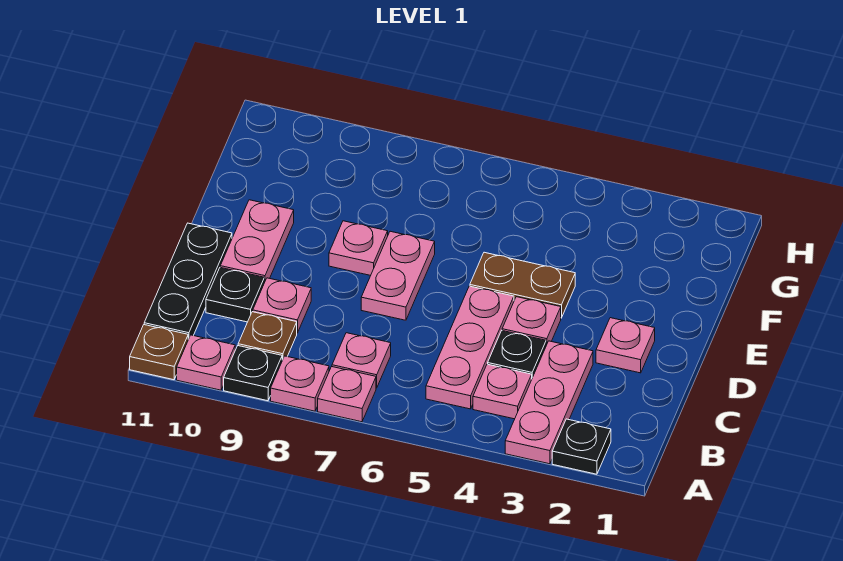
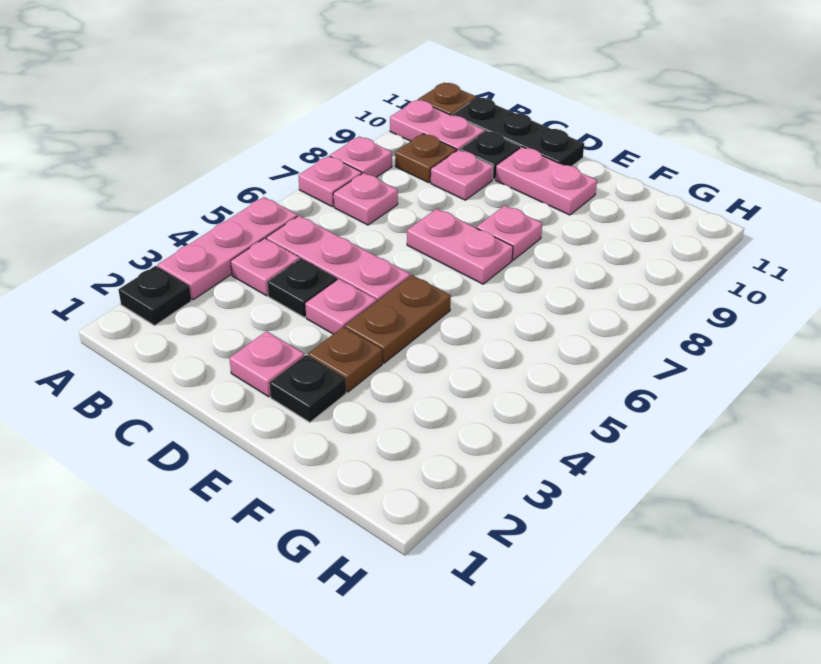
pink plate A3:C3 level 1 -> pink plate A3:A5 level 1
black plate A9 level 1 -> black plate E2 level 1
pink plate A10 level 1 -> pink plate A10:B10 level 1
none -> brown plate E3 level 1

